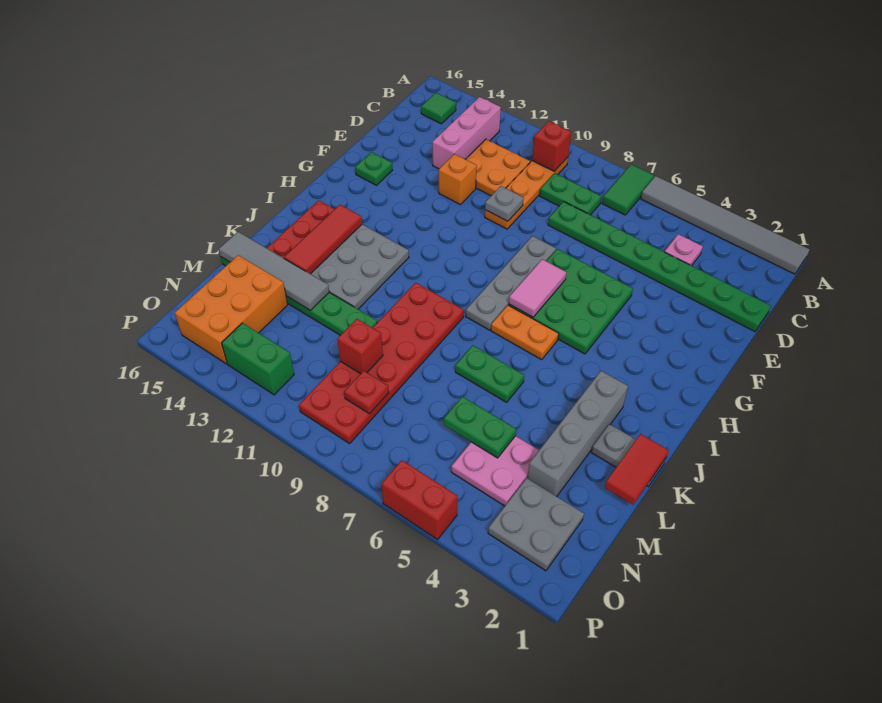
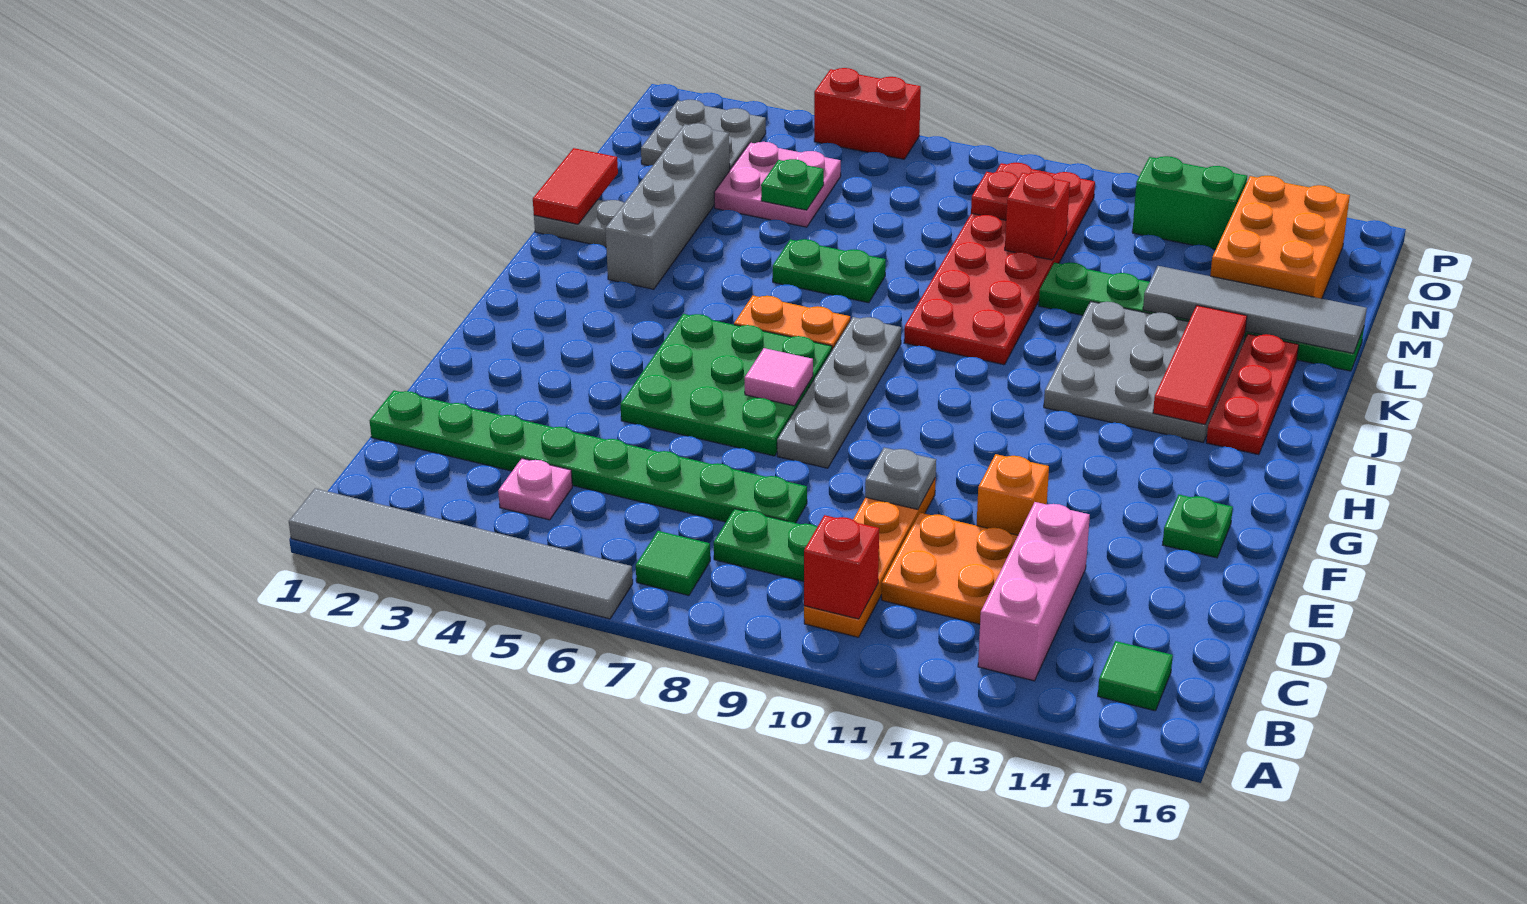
green tile A7:B7 level 1 -> green tile B7 level 1
pink tile G7:H7 level 2 -> pink tile G7 level 2
green plate M5:M6 level 2 -> green plate M5 level 2

